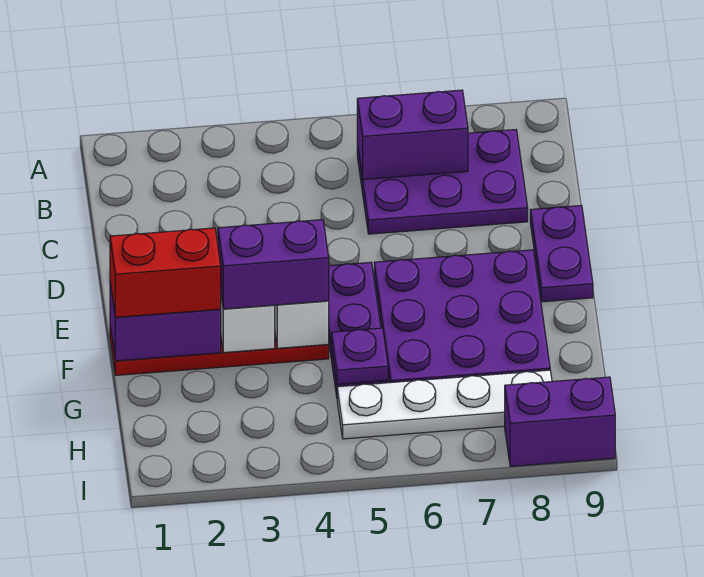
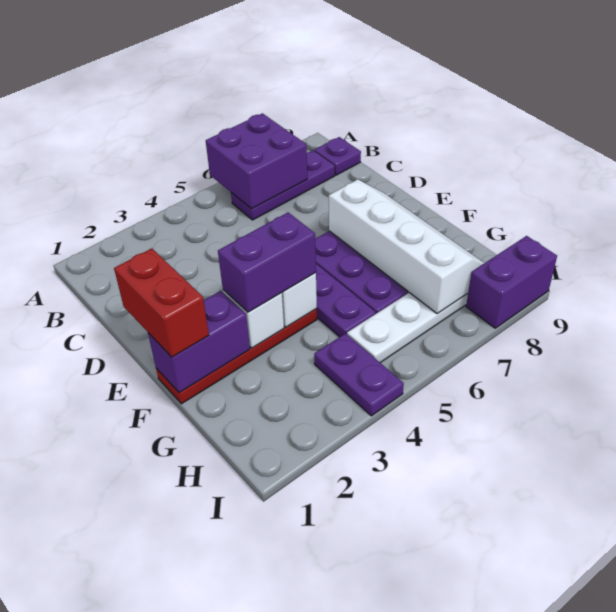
purple plate B6:C8 level 1 -> purple plate B6:B8 level 1
purple brick B6:B7 level 2 -> purple brick A6:B7 level 2
purple plate D9:E9 level 1 -> purple plate H4:I4 level 1
none -> white slope E7:H8 level 2 top 7
red brick F1:F2 level 3 -> red brick E1:F1 level 3
purple plate G5 level 2 -> purple plate B9 level 1

